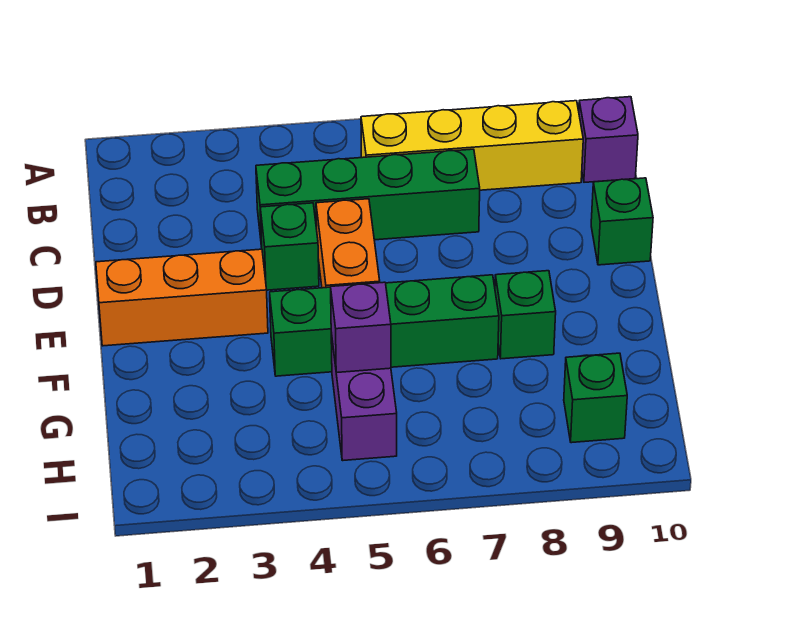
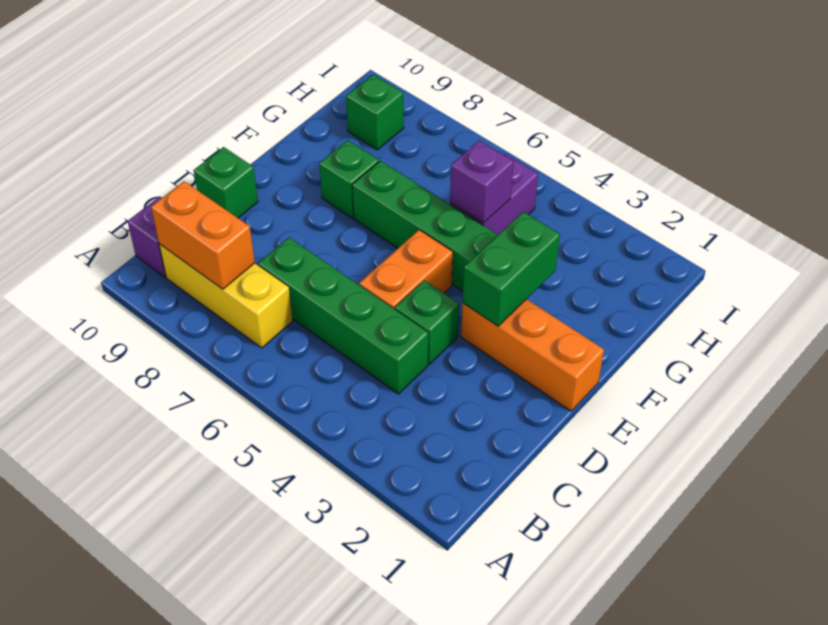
yellow brick B6:B9 level 1 -> yellow brick B7:B9 level 1
none -> orange brick B8:B9 level 2
none -> green brick E3:F3 level 2

